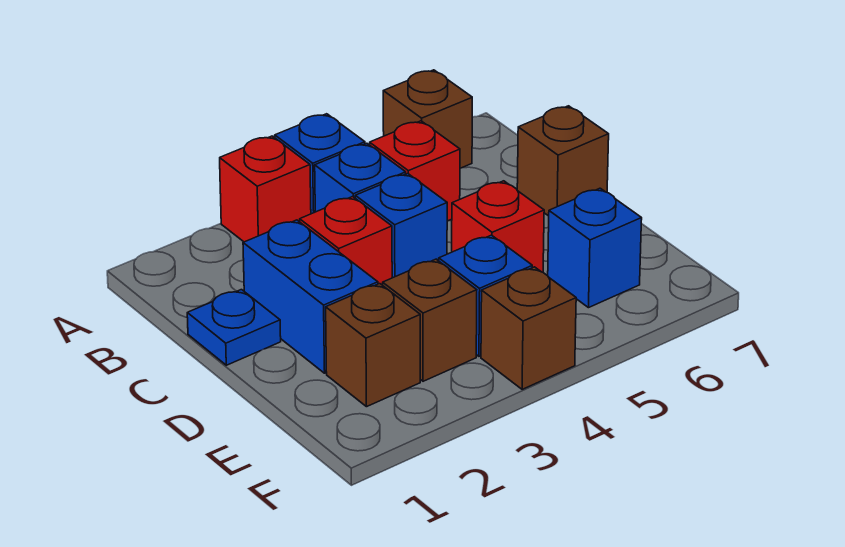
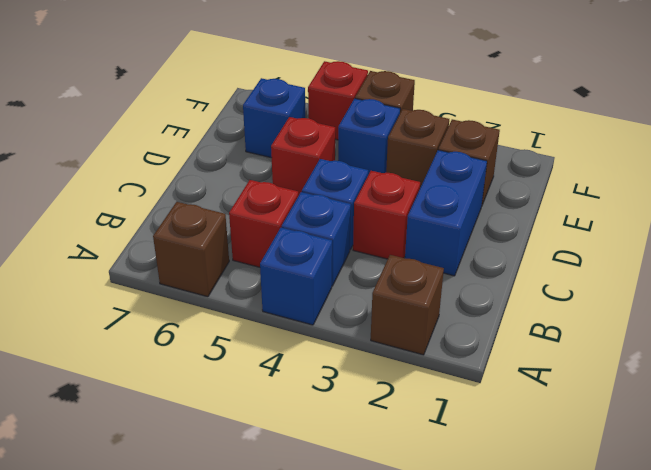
red brick A3 level 1 -> red brick F5 level 1
blue plate C1 level 1 -> none
brown brick C7 level 1 -> brown brick A2 level 1

